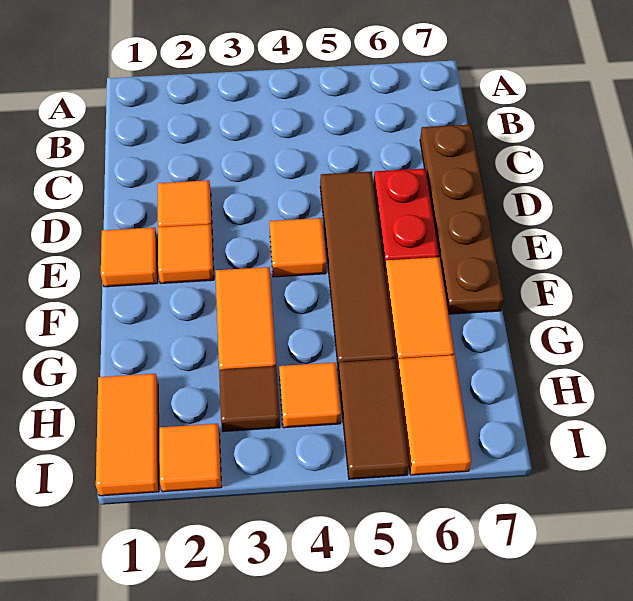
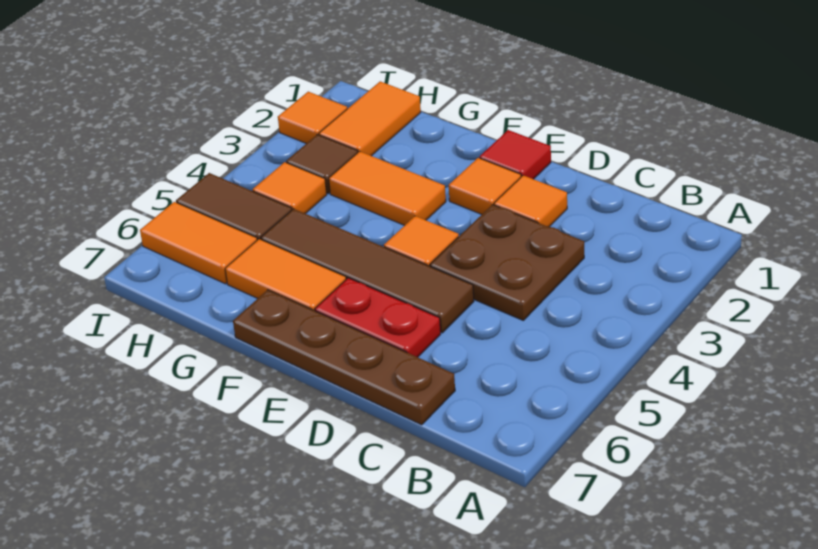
none -> brown plate C3:D4 level 1
orange tile E1 level 1 -> red tile E1 level 1
orange tile H1:I1 level 1 -> orange tile H1:H2 level 1

